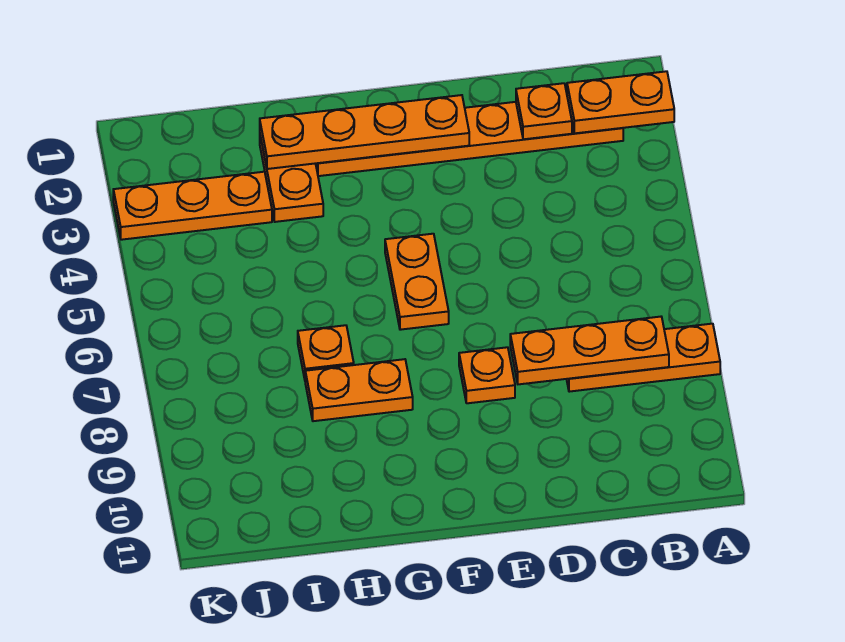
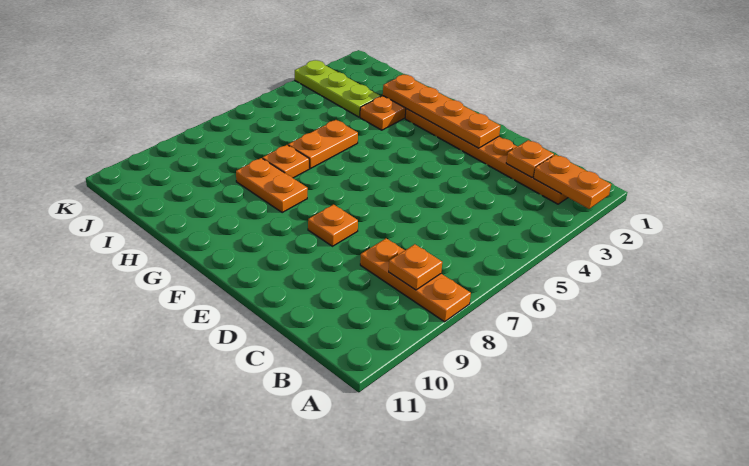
orange plate B8:D8 level 2 -> orange plate B8 level 2
orange plate F5:F6 level 1 -> orange plate H5:H6 level 1
orange plate I3:K3 level 1 -> lime plate I3:K3 level 1

